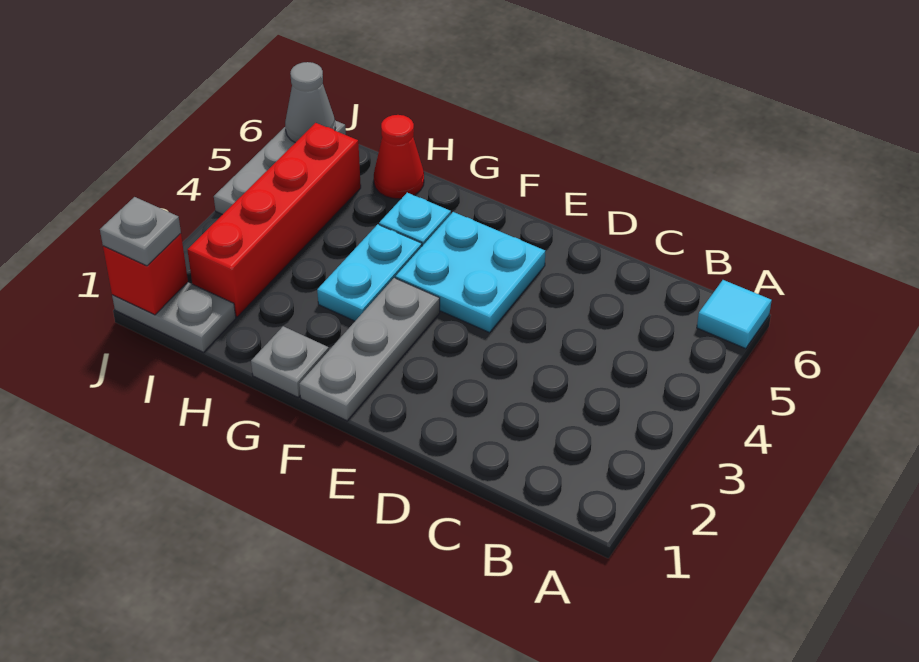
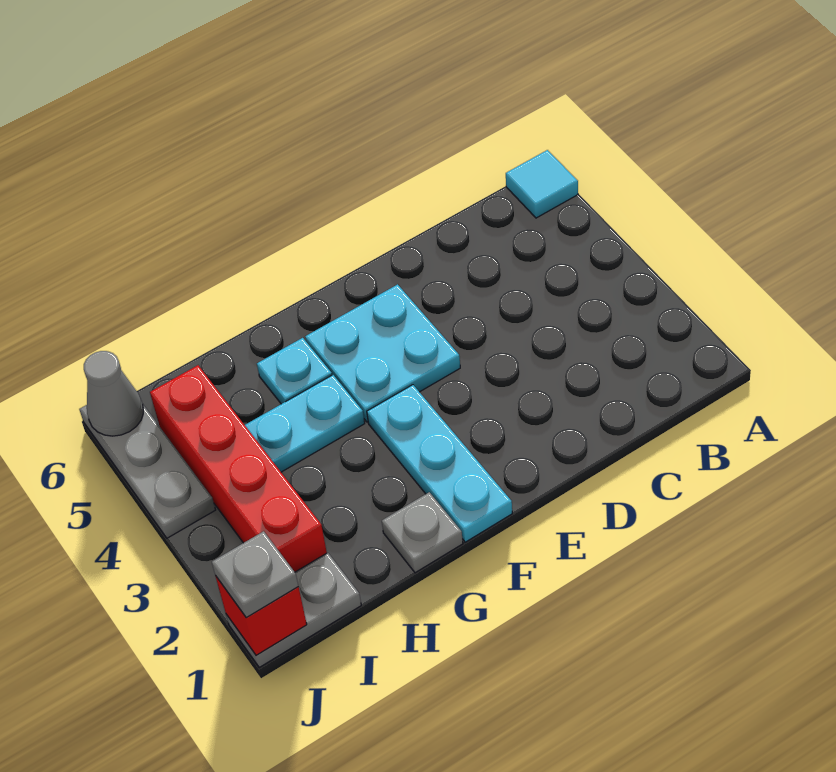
grey plate F1:F3 level 1 -> cyan plate F1:F3 level 1
cyan plate G3:G4 level 1 -> cyan plate G4:H4 level 1
red cone H6 level 1 -> none

